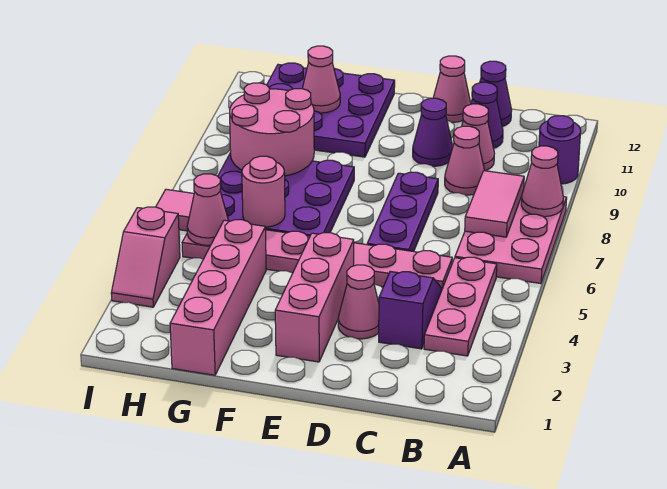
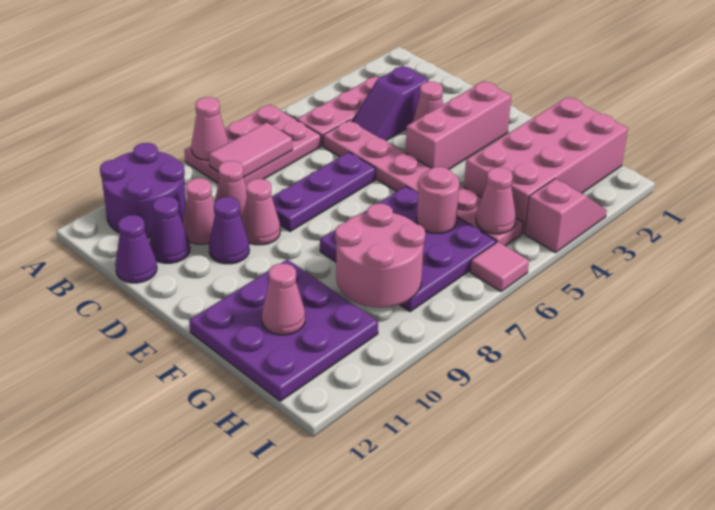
purple round brick A10 level 1 -> purple round brick A10:B11 level 1
pink cone D12 level 1 -> pink cone D9 level 1
pink brick G1:G4 level 1 -> pink brick G1:H4 level 1

